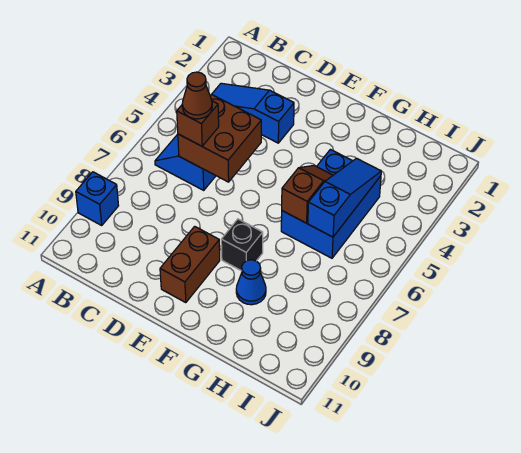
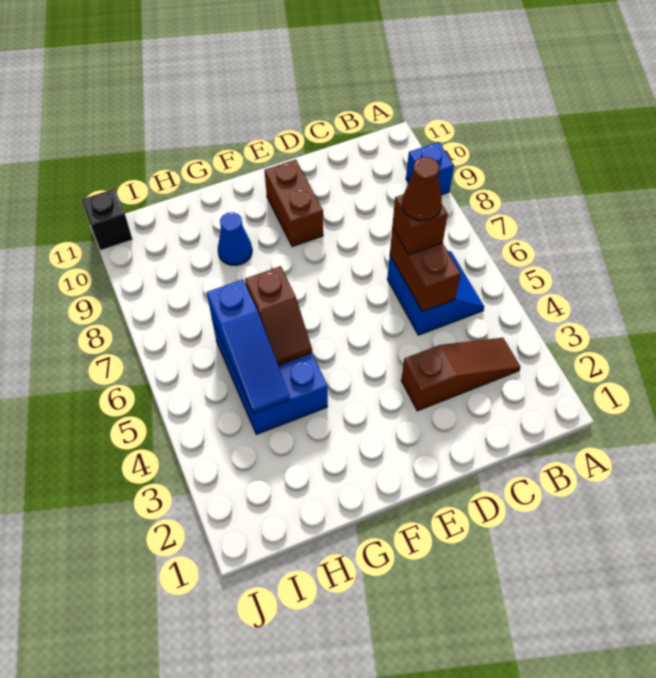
blue slope B3:D3 level 1 top D -> brown slope B3:D3 level 1 top D
brown brick C5:D6 level 2 -> brown brick C5:C6 level 2
black brick F8 level 1 -> black brick J11 level 1

